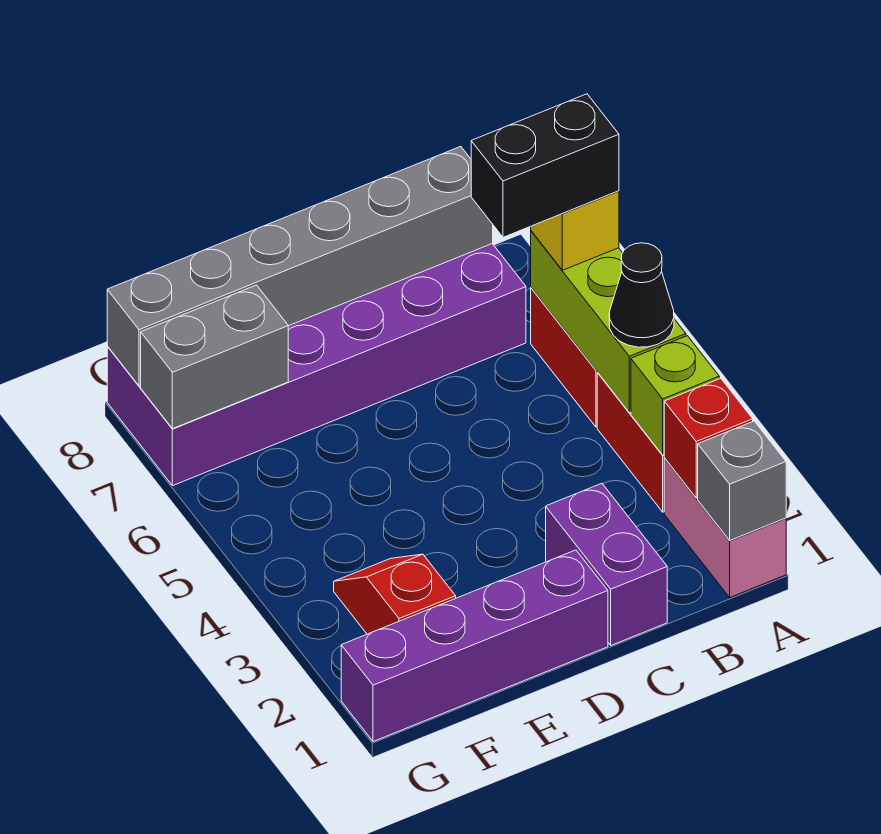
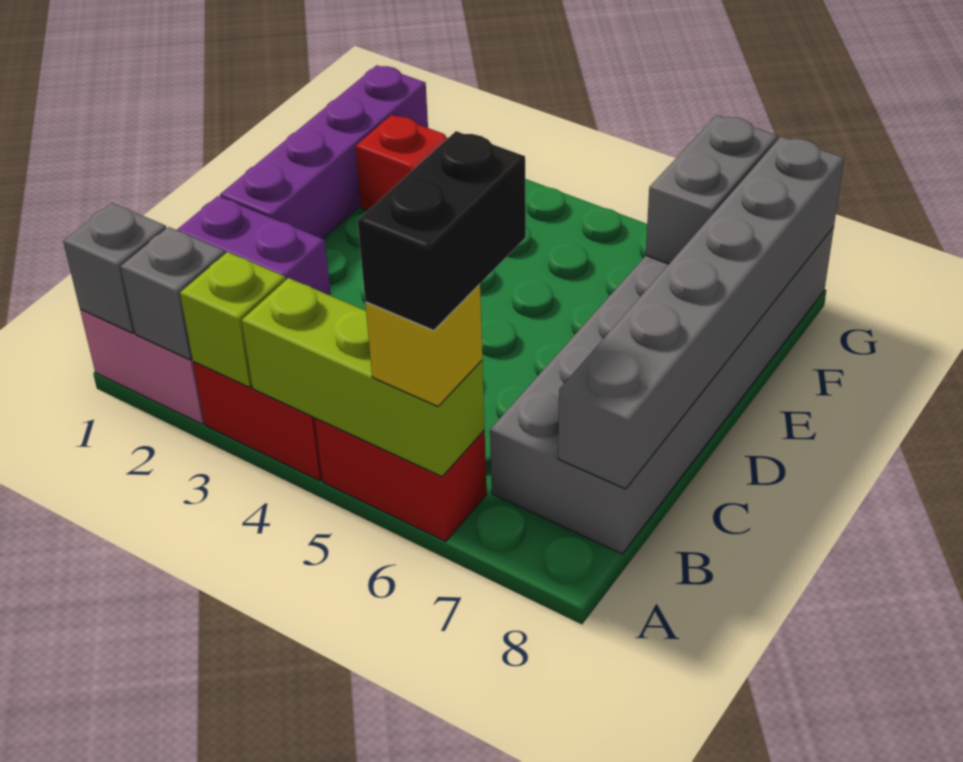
red brick A2 level 2 -> grey brick A2 level 2
black cone A4 level 3 -> none
purple brick B7:G8 level 1 -> grey brick B7:G8 level 1

